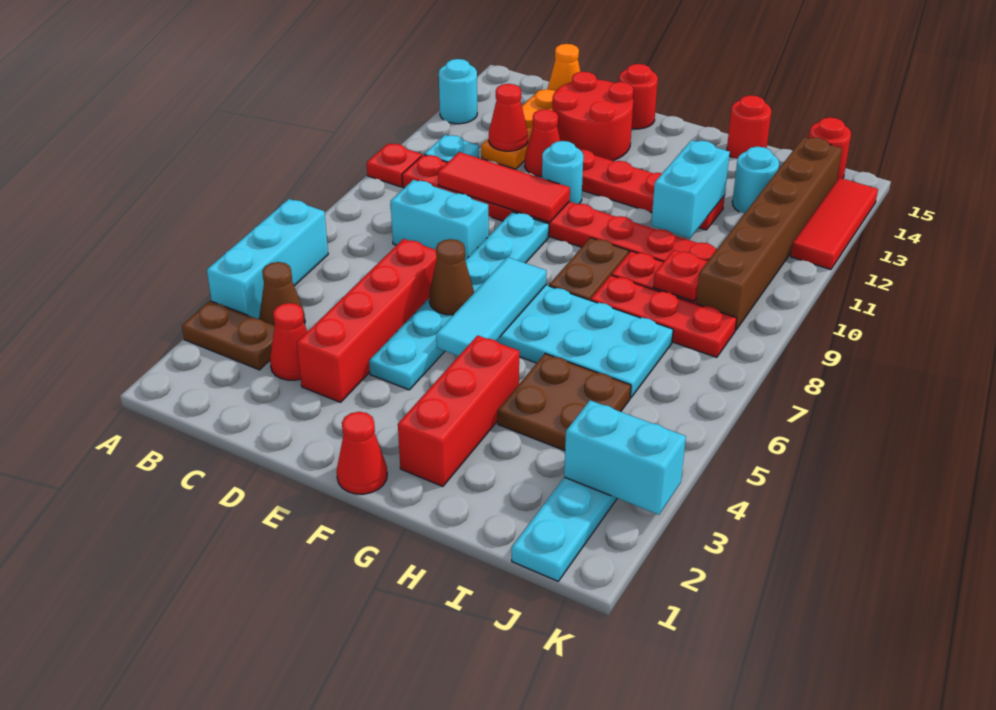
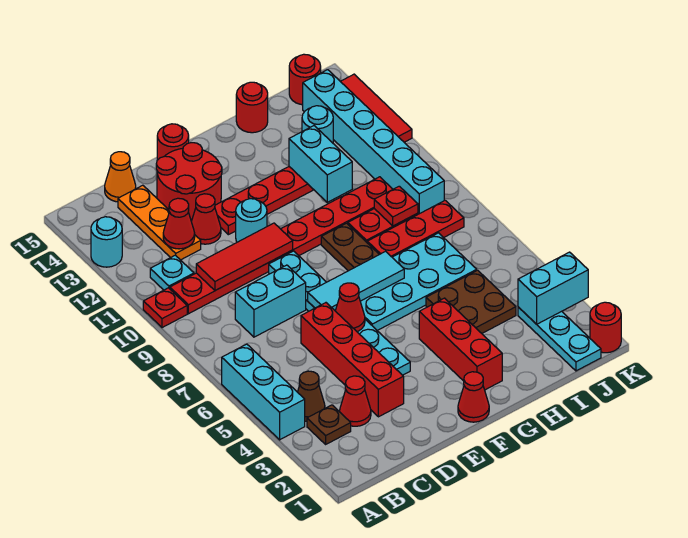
brown plate A3:B3 level 1 -> brown plate B3 level 1
brown cone E6 level 2 -> red cone E6 level 2
cyan tile F5:F7 level 2 -> cyan tile E7:G7 level 2
brown brick J9:J14 level 1 -> cyan brick J9:J14 level 1
none -> red round brick K1 level 1

